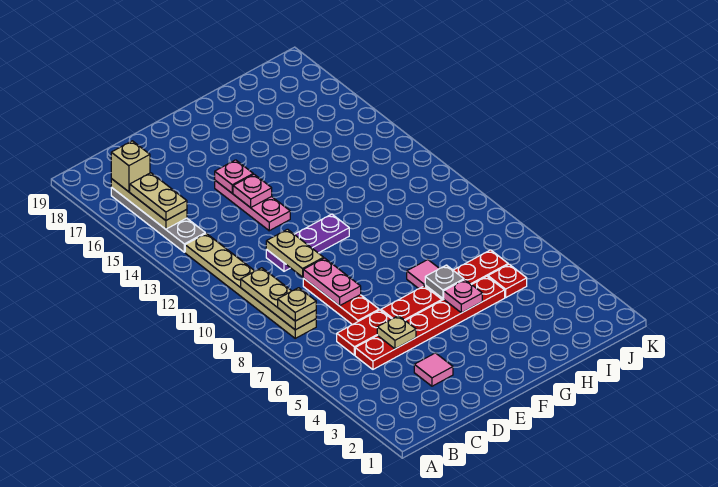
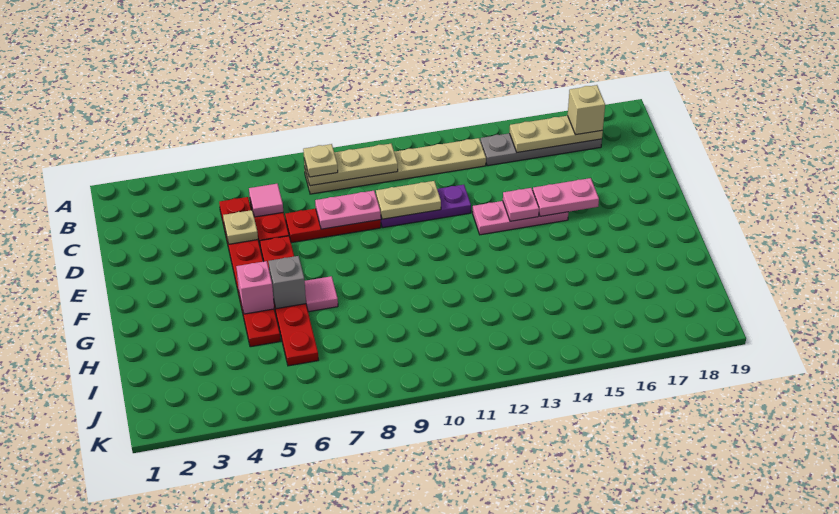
tan plate B15:B16 level 3 -> none
pink tile D3 level 1 -> pink tile C6 level 2
purple plate D11:F11 level 1 -> purple plate D10:D12 level 1
pink plate E15 level 2 -> pink plate E15:E16 level 2
pink plate G5 level 2 -> pink brick G5 level 2
grey plate G6 level 2 -> grey brick G6 level 2
red plate I5 level 1 -> none

